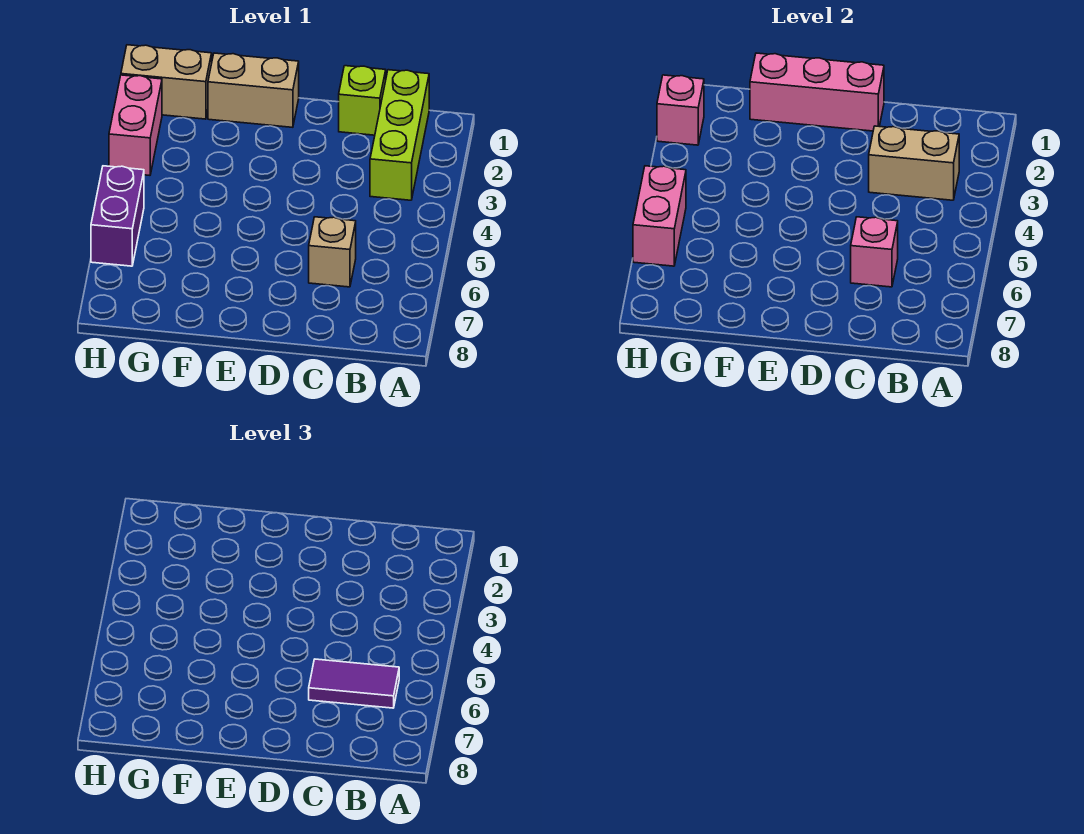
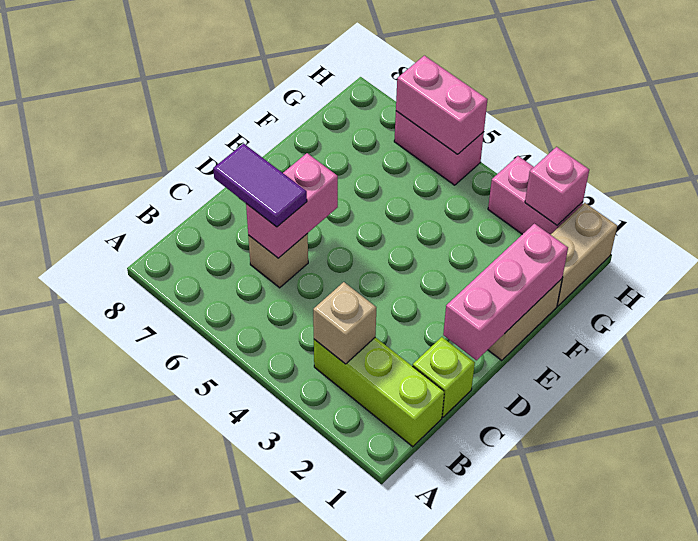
tan brick B3:C3 level 2 -> tan brick B3 level 2
purple tile B6:C6 level 3 -> purple tile C6:C7 level 3
pink brick C6 level 2 -> pink brick C6:D6 level 2
purple brick H5:H6 level 1 -> pink brick H5:H6 level 1

